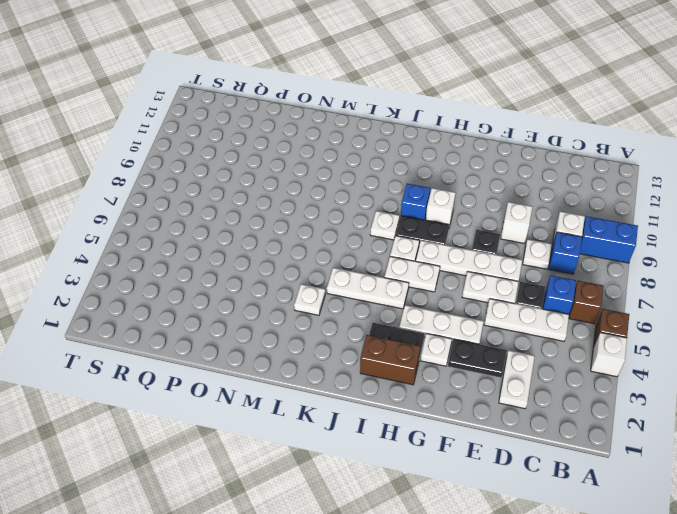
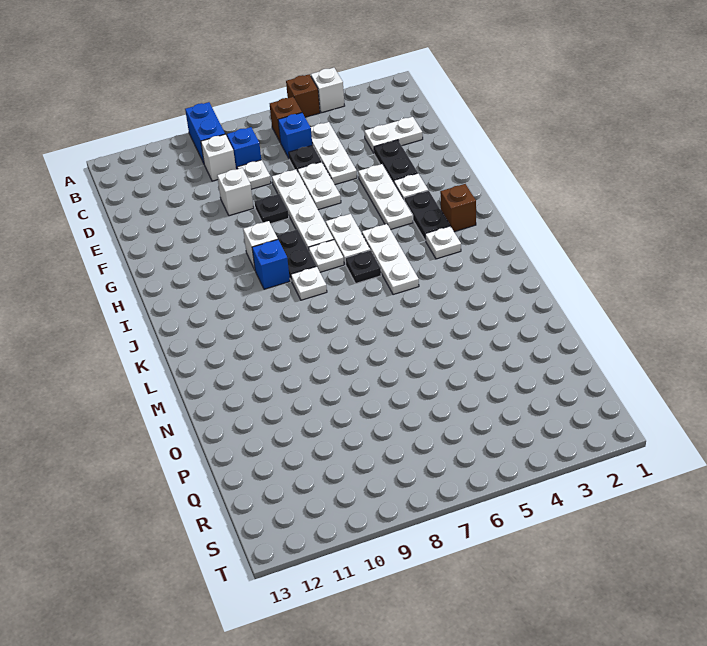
brown brick H2:I2 level 1 -> brown brick I2 level 1
none -> black plate J6 level 1
white plate L4 level 1 -> white plate J3 level 1

